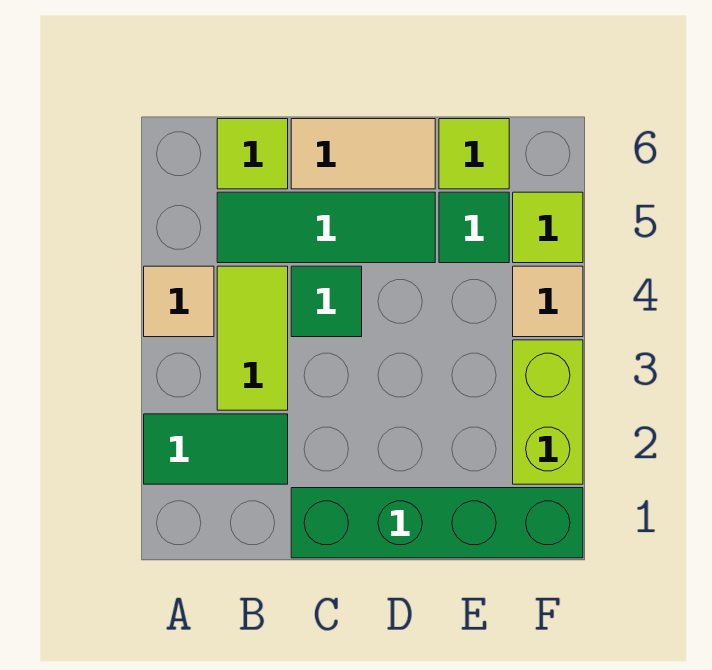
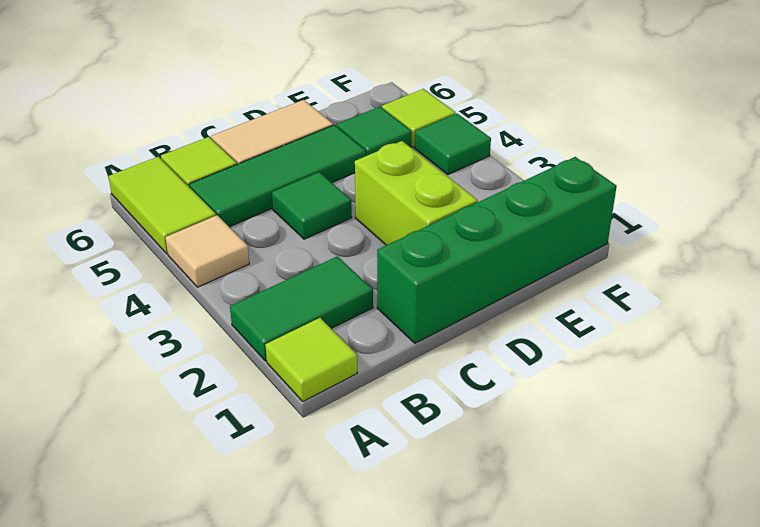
lime tile B3:B4 level 1 -> lime tile A5:A6 level 1
lime tile E6 level 1 -> lime tile A1 level 1
lime brick F2:F3 level 1 -> lime brick D2:D3 level 1
tan tile F4 level 1 -> green tile F4 level 1

